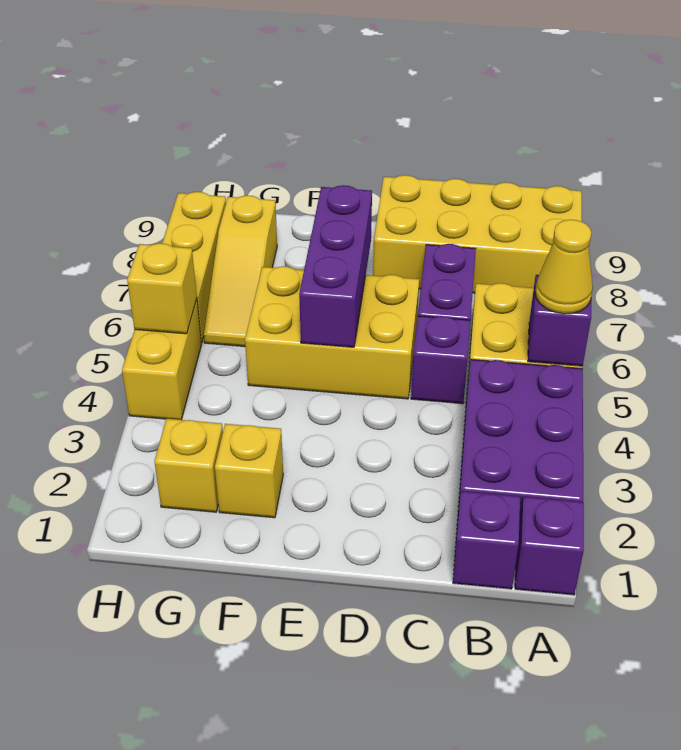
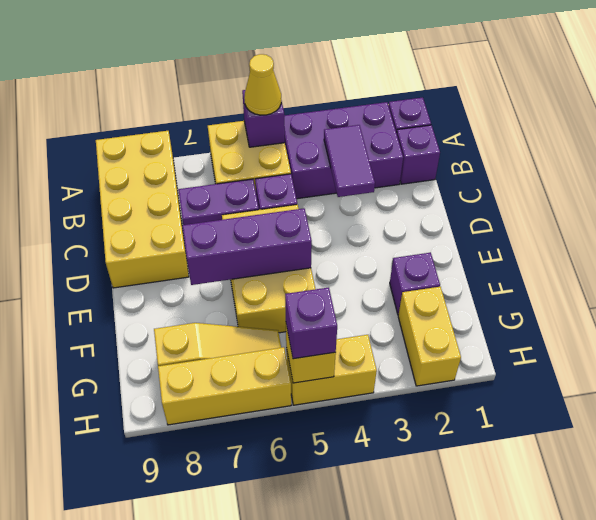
none -> purple tile B3:C3 level 2
yellow brick F2 level 1 -> purple brick F2 level 1
yellow brick G2 level 1 -> yellow brick G2:H2 level 1
none -> purple brick H5 level 3

